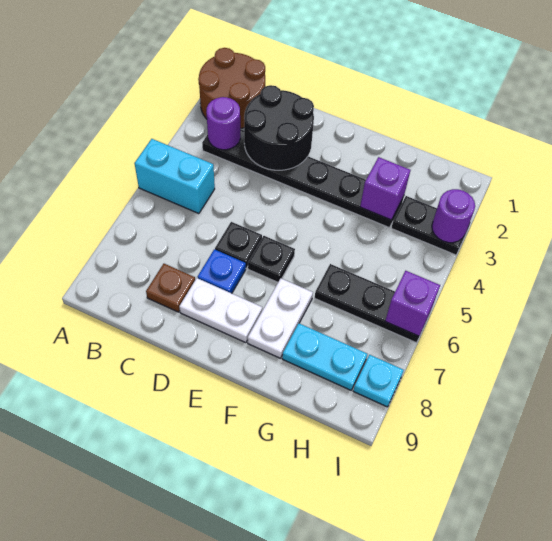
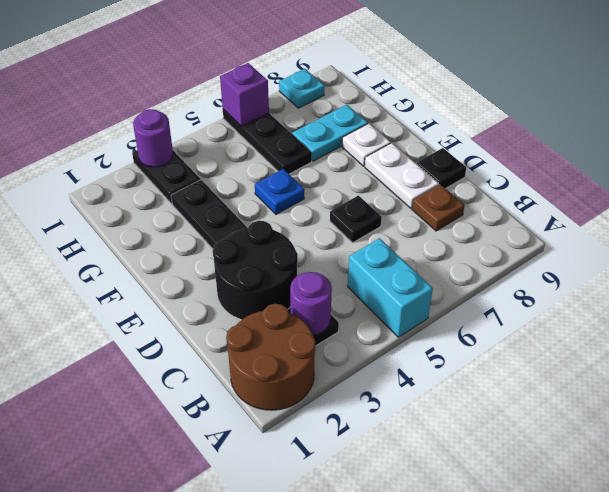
blue plate D7 level 1 -> blue plate F5 level 1
black plate E6 level 1 -> black plate D9 level 1
white plate F7:F8 level 1 -> white plate F8 level 1
purple brick G3 level 2 -> none
cyan plate G8:H8 level 1 -> cyan plate G7:G8 level 1

